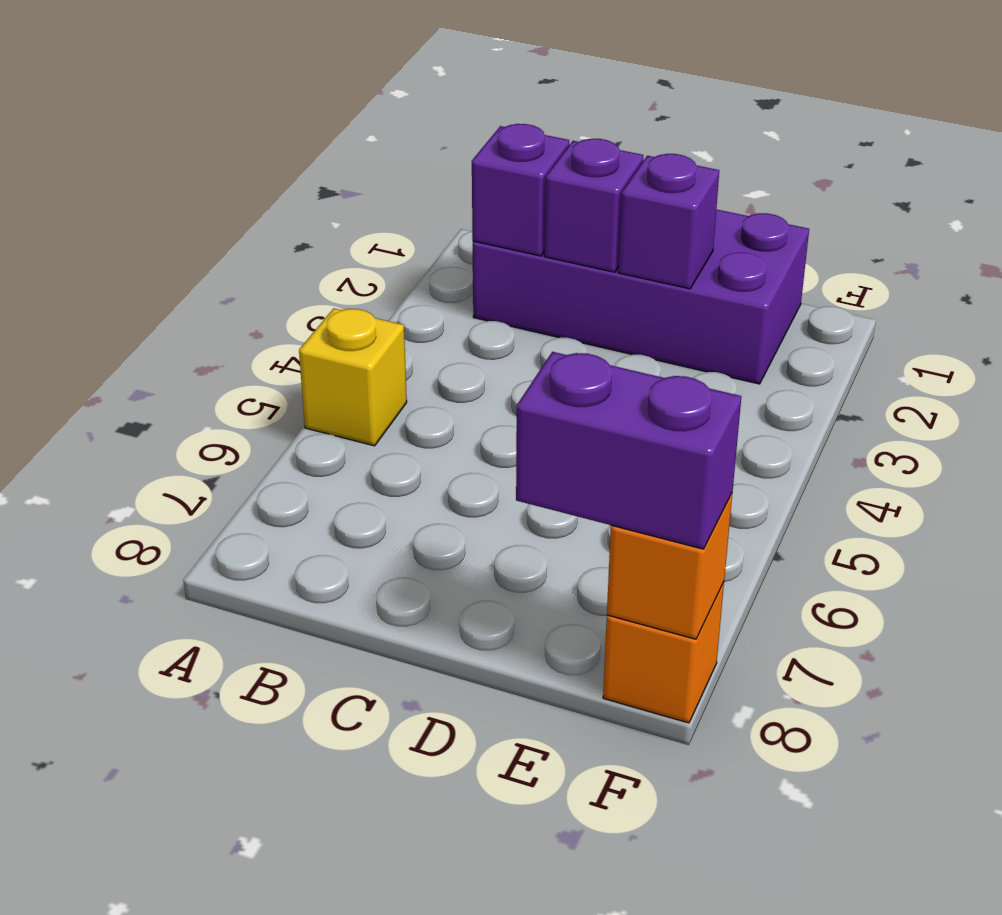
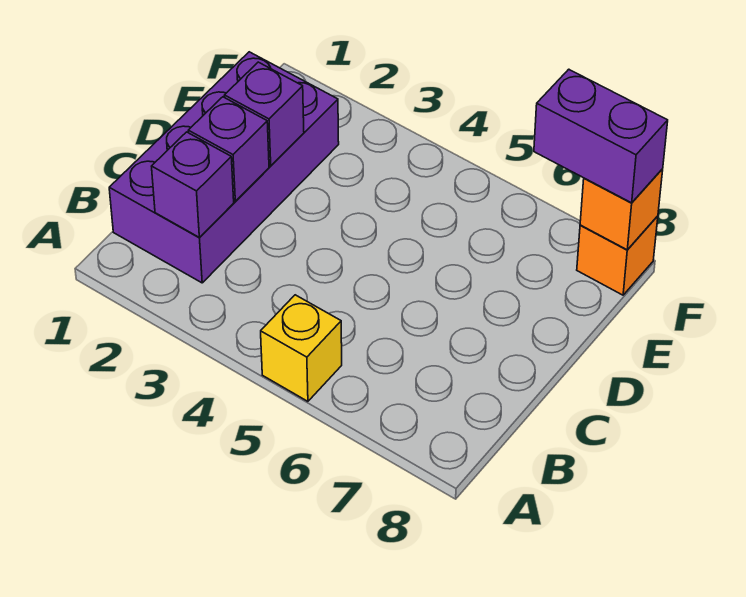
purple brick E8:F8 level 3 -> purple brick F7:F8 level 3

